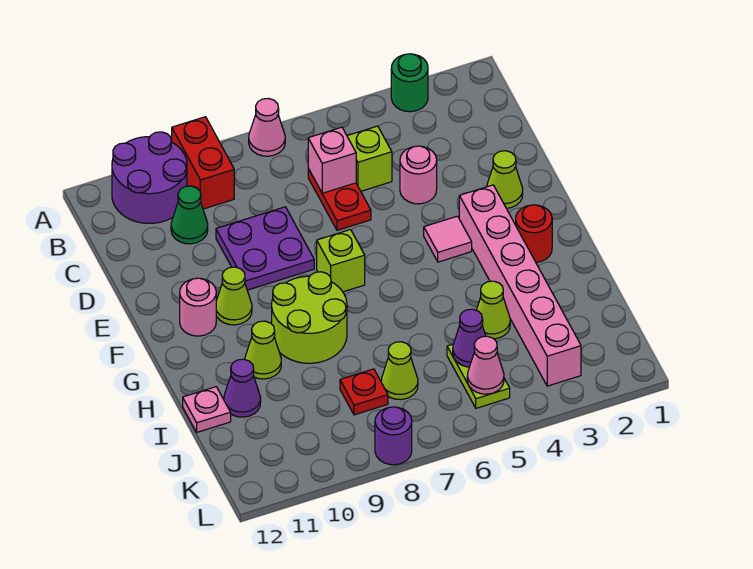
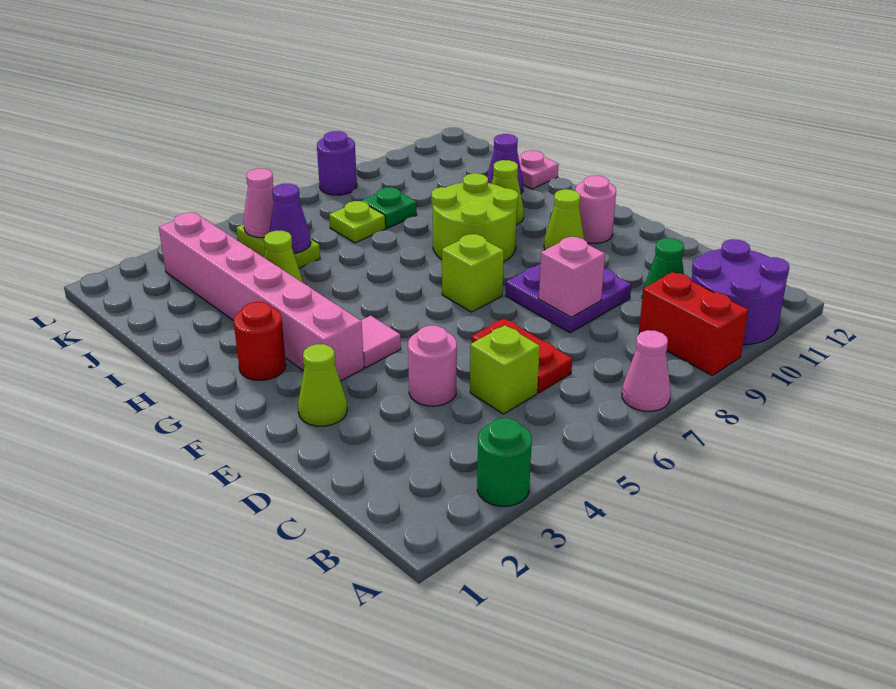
pink brick C6 level 2 -> pink brick D8 level 2
lime cone J7 level 1 -> lime plate J7 level 1
red plate J8 level 1 -> green plate J8 level 1

